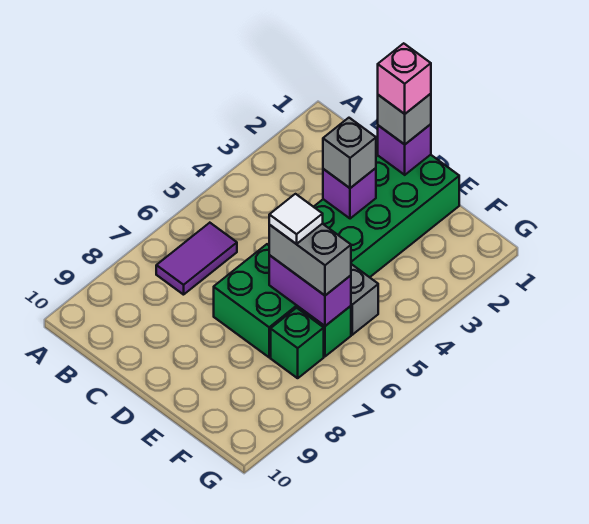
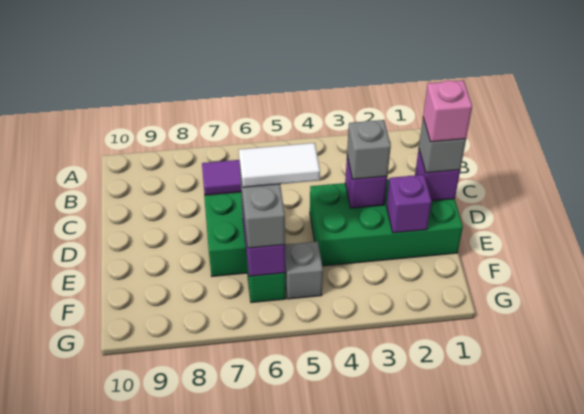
none -> purple brick E2 level 2
white tile E6 level 4 -> white tile E5:E6 level 4
green brick F7 level 1 -> none

